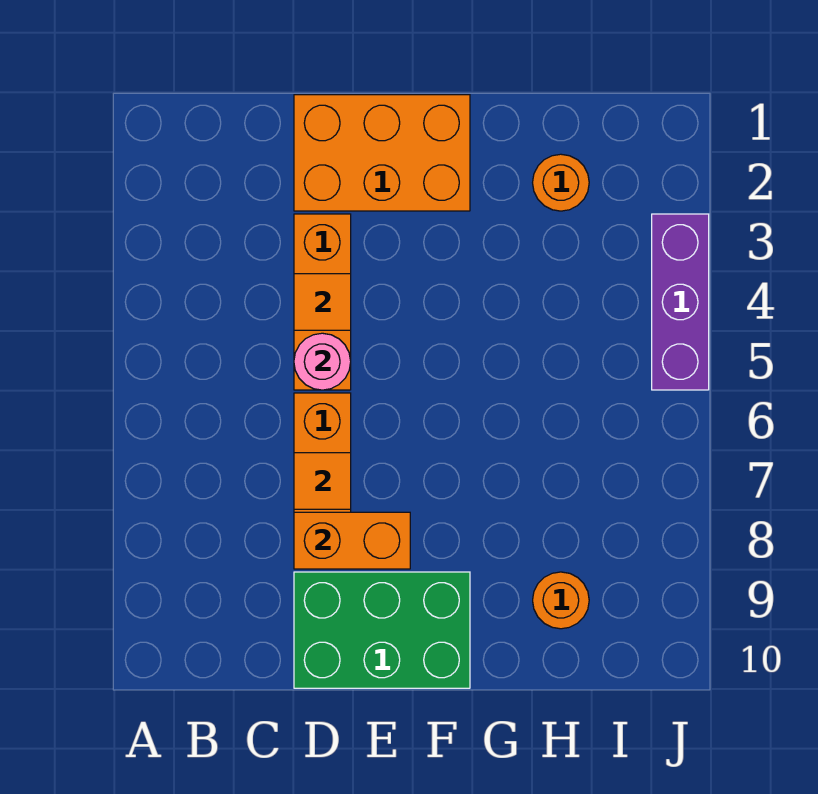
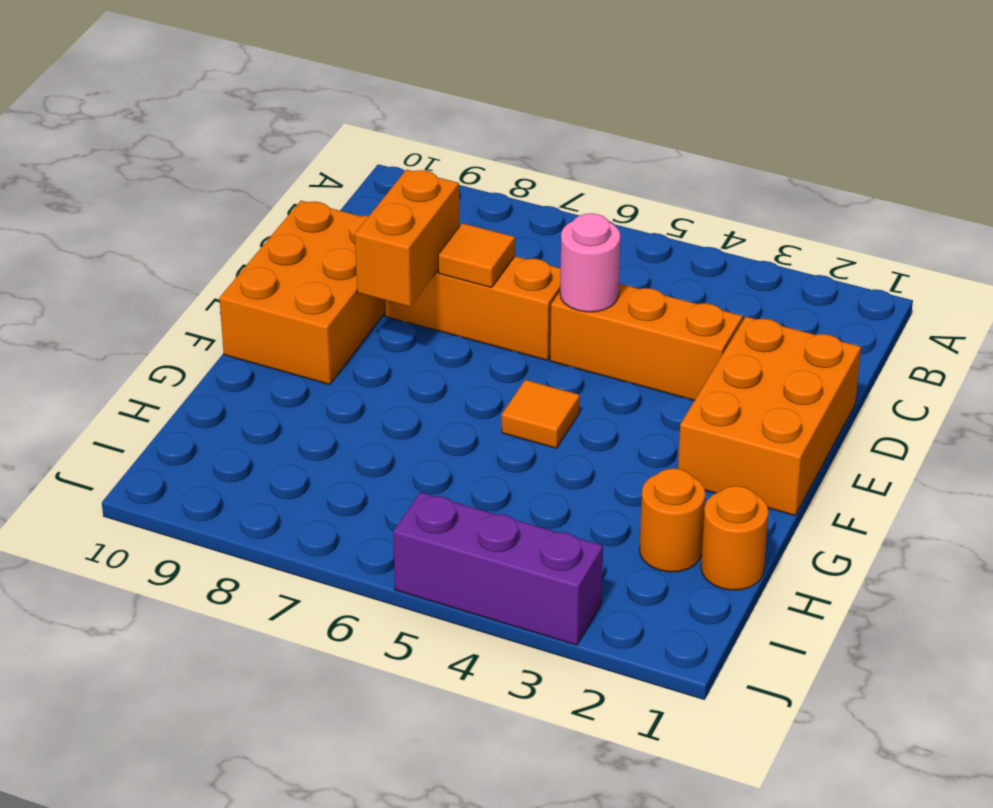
orange tile D4 level 2 -> orange tile F5 level 1
green brick D9:F10 level 1 -> orange brick D9:F10 level 1
orange round brick H9 level 1 -> orange round brick H1 level 1

